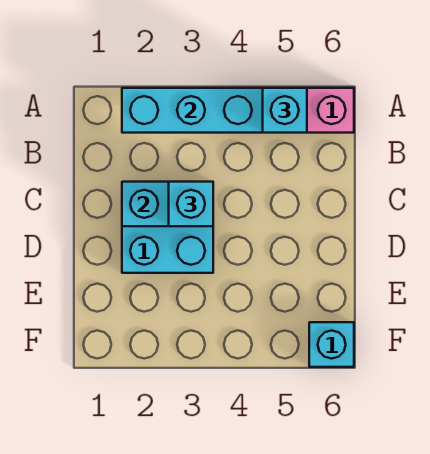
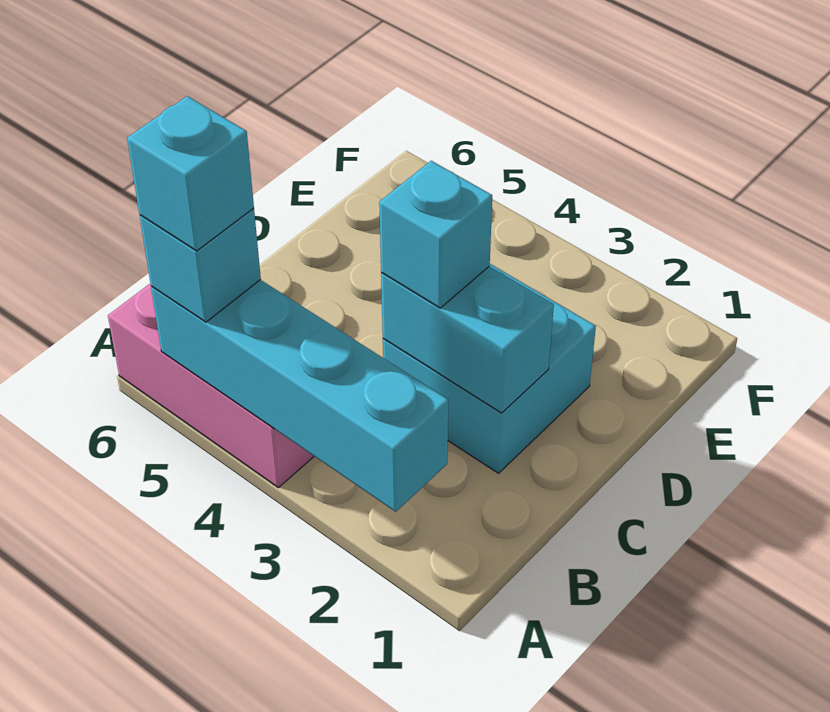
cyan brick F6 level 1 -> cyan brick A5 level 4

